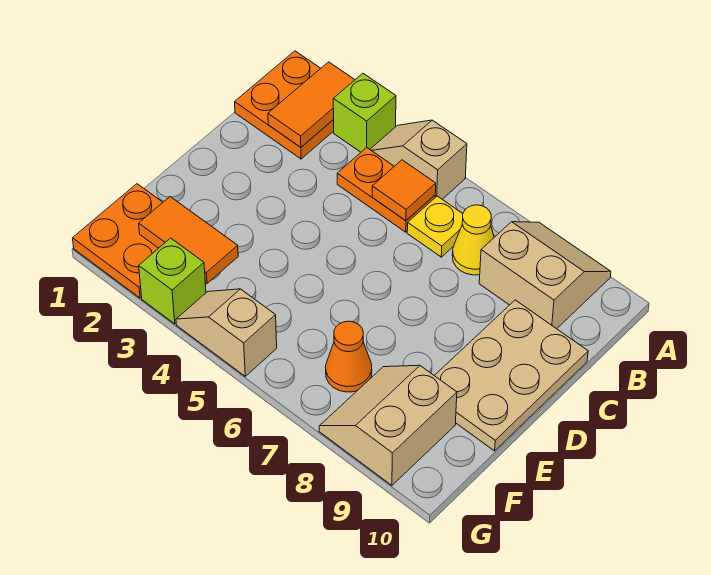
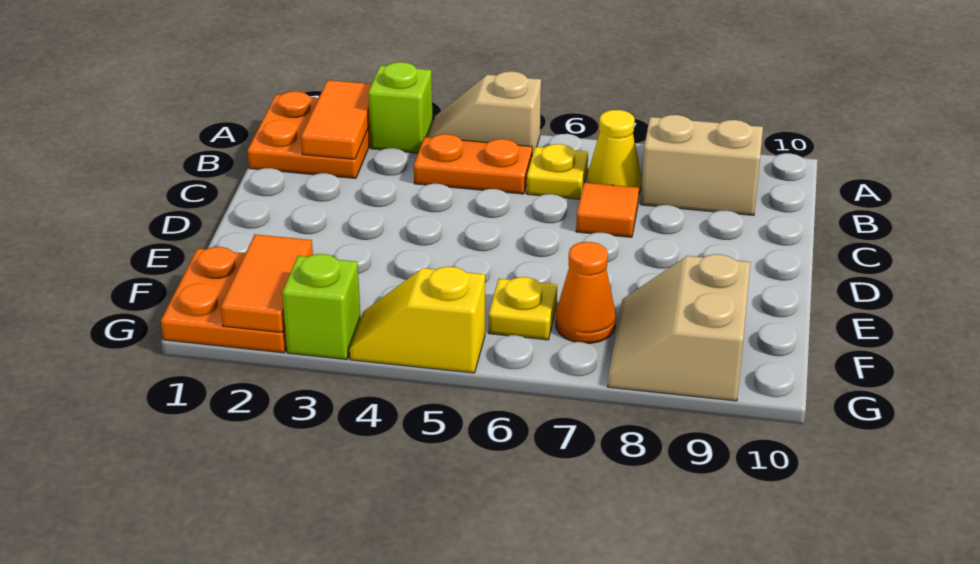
orange tile B5 level 2 -> orange tile C7 level 1
tan plate C9:E10 level 1 -> none
orange tile F2:F3 level 2 -> orange tile F2:G2 level 2
none -> yellow plate F6 level 1
tan slope G4:G5 level 1 top 5 -> yellow slope G4:G5 level 1 top 5

